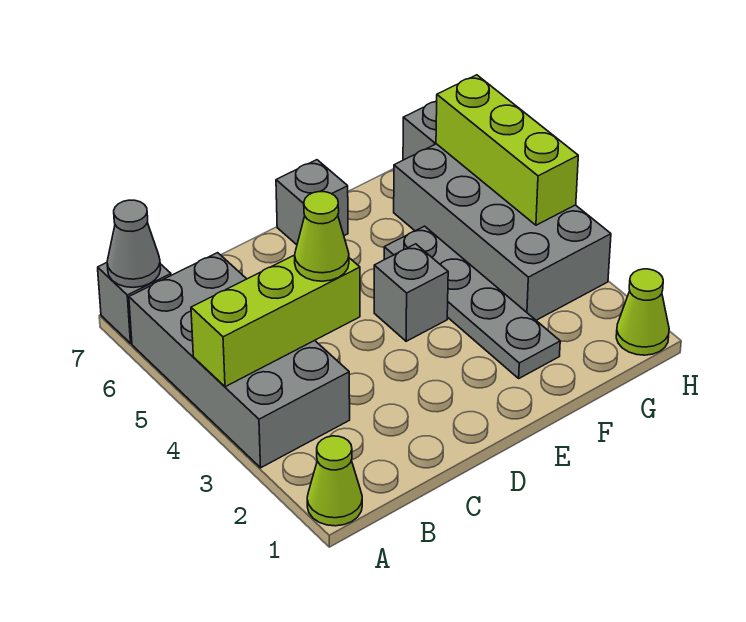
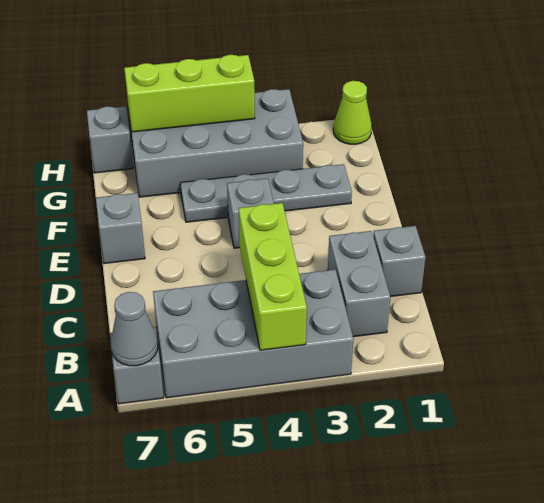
lime cone A1 level 1 -> none
none -> grey brick B2:C2 level 1
none -> grey brick C1 level 1
lime cone C4 level 3 -> none

